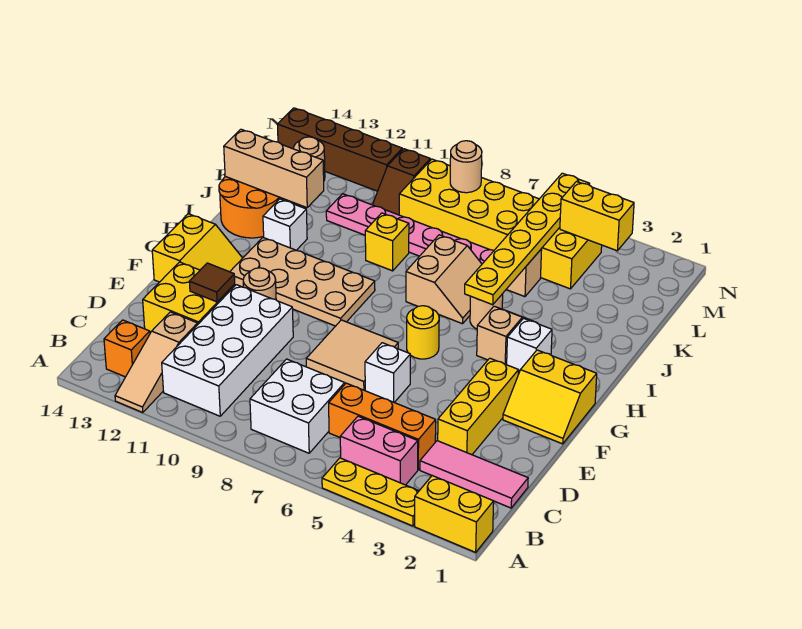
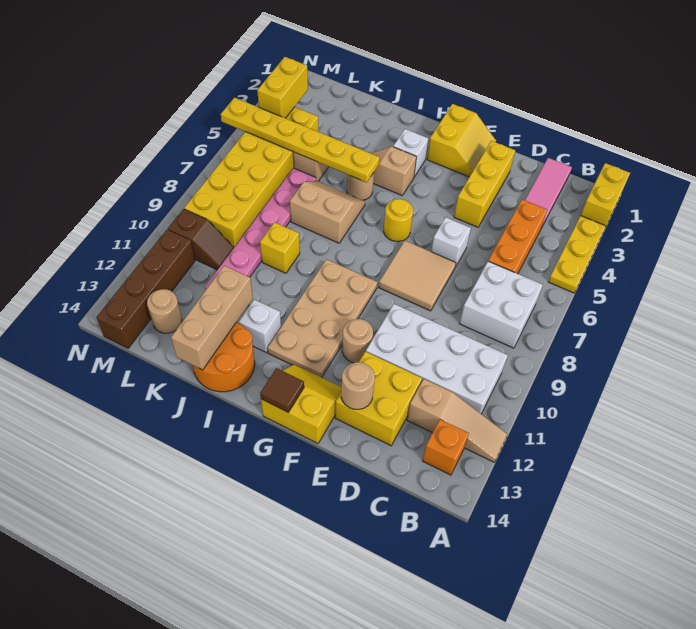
pink brick B4:B5 level 1 -> none
yellow brick D3:F3 level 1 -> yellow brick E2:E4 level 1
brown tile E12 level 2 -> brown tile G14 level 2
tan round brick M8 level 2 -> tan round brick E13 level 2

